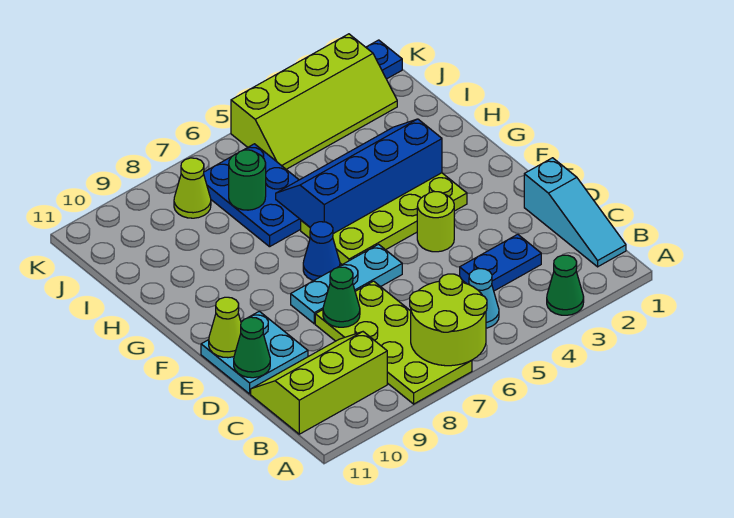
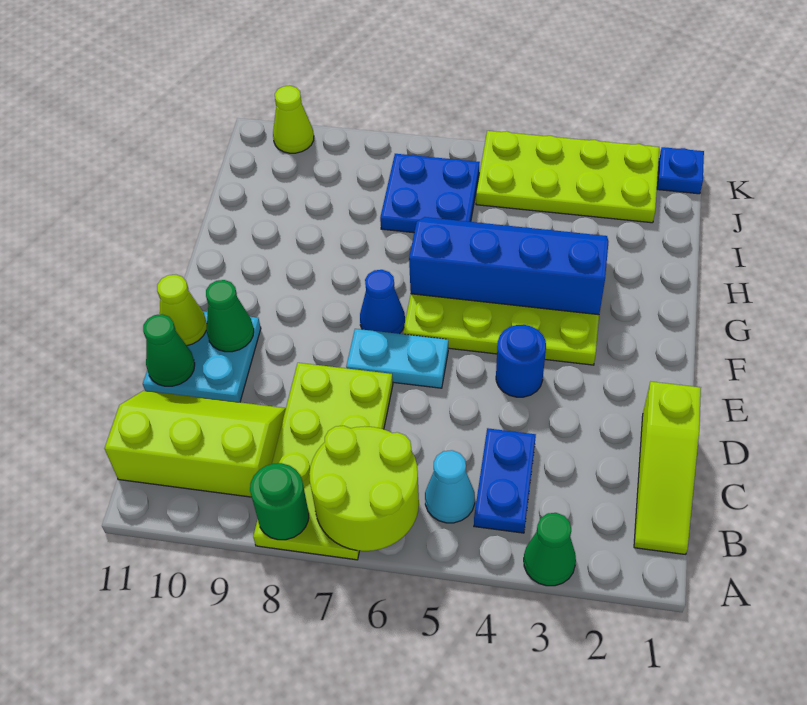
cyan slope B1:D1 level 1 top D -> lime slope B1:D1 level 1 top D
blue plate C3:C4 level 1 -> blue plate B4:C4 level 1
green cone D8 level 2 -> green cone E10 level 2
lime round brick E4 level 1 -> blue round brick E4 level 1
cyan plate E6:E8 level 1 -> cyan plate E6:E7 level 1
blue plate H6:J7 level 1 -> blue plate I6:J7 level 1
green round brick I7 level 2 -> green round brick A8 level 2
lime slope J2:K5 level 1 top K -> lime plate J2:K5 level 1
lime cone J8 level 1 -> lime cone K10 level 1

